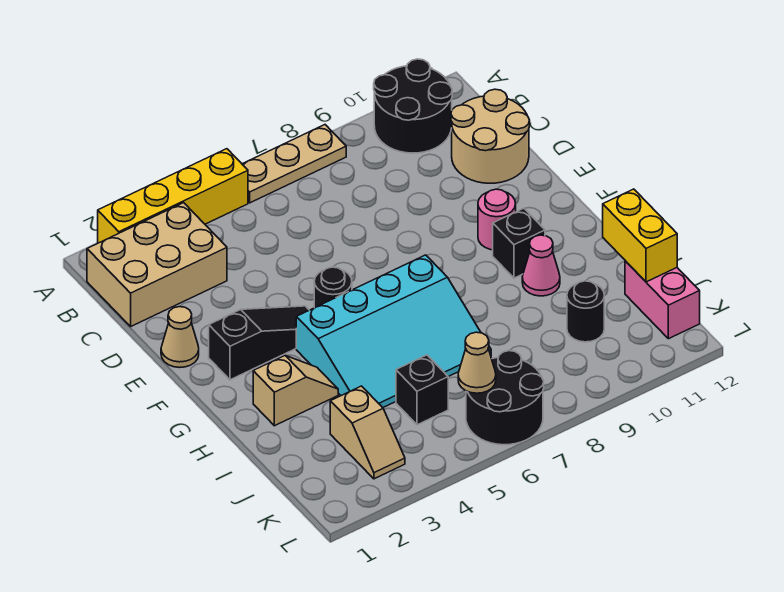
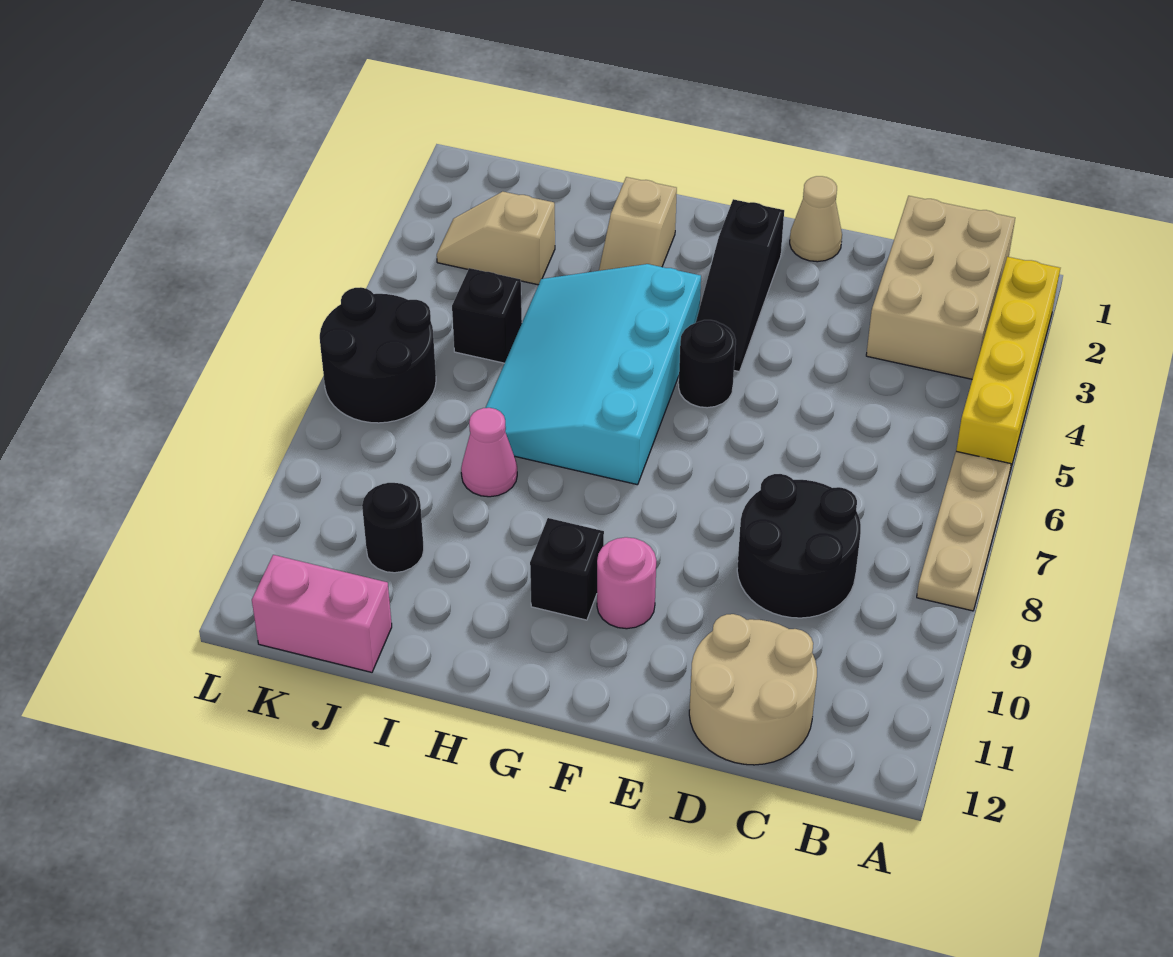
black round brick A10:B11 level 1 -> black round brick C8:D9 level 1
pink cone H10 level 1 -> pink cone I8 level 1
yellow brick I12:J12 level 2 -> none
tan cone K6 level 2 -> none

